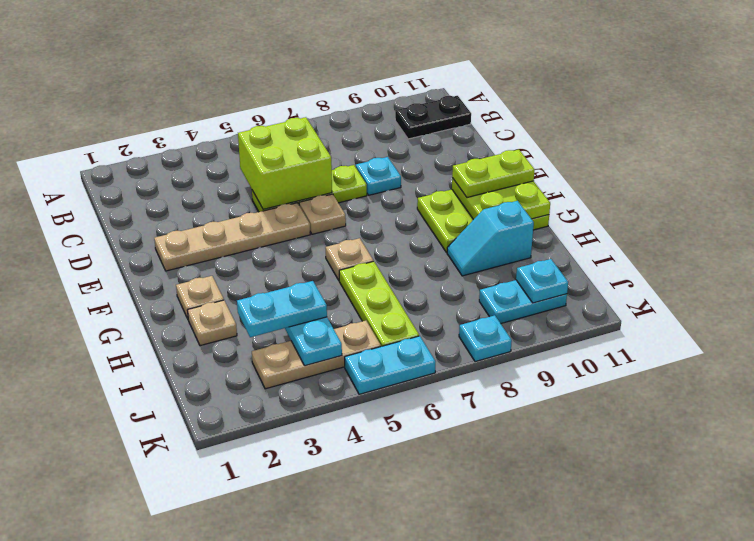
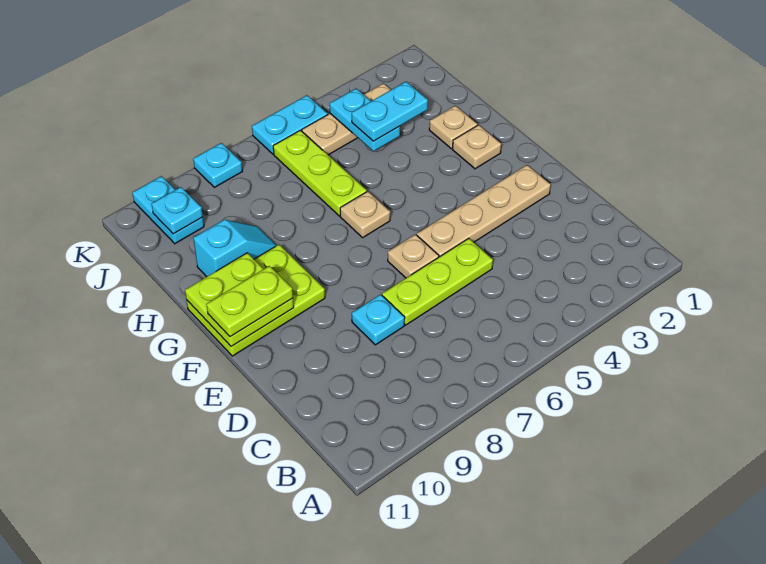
black plate B10:B11 level 1 -> none
lime brick C5:D6 level 2 -> none
cyan plate J9:J10 level 1 -> cyan plate J10:K10 level 1

